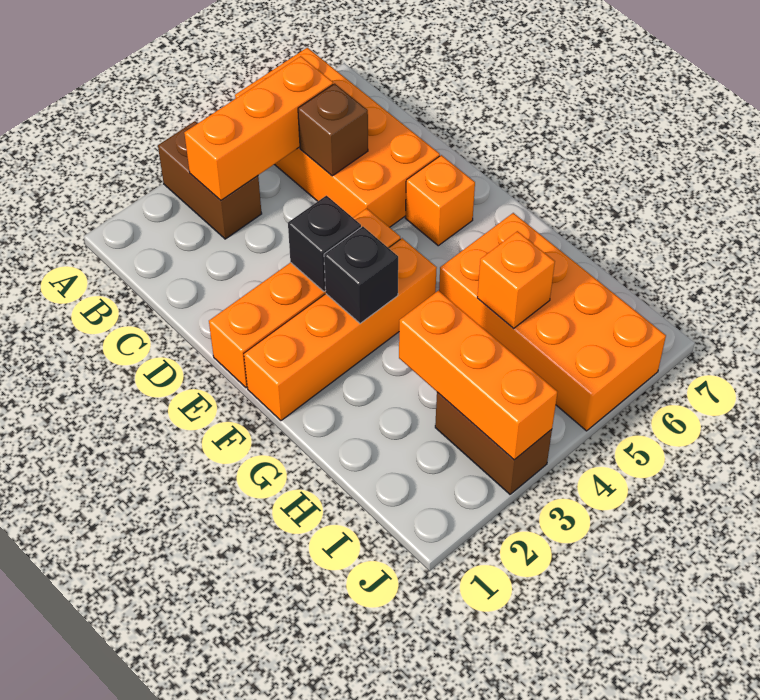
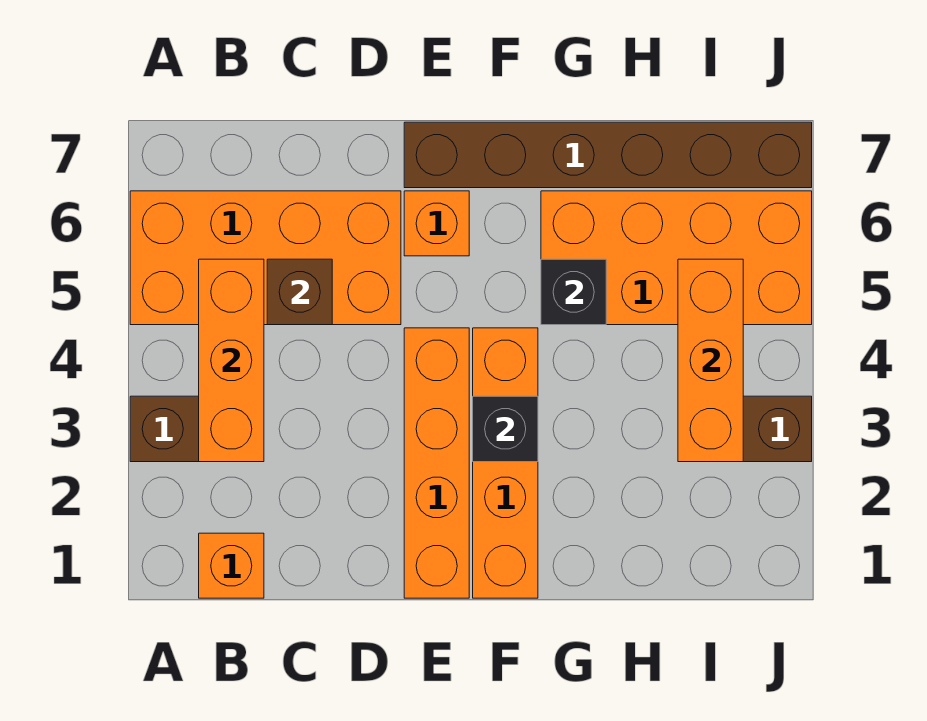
black brick E3 level 2 -> black brick G5 level 2
none -> brown brick E7:J7 level 1
orange brick H3:J3 level 2 -> orange brick I3:I5 level 2
orange brick H5 level 2 -> orange brick B1 level 1

